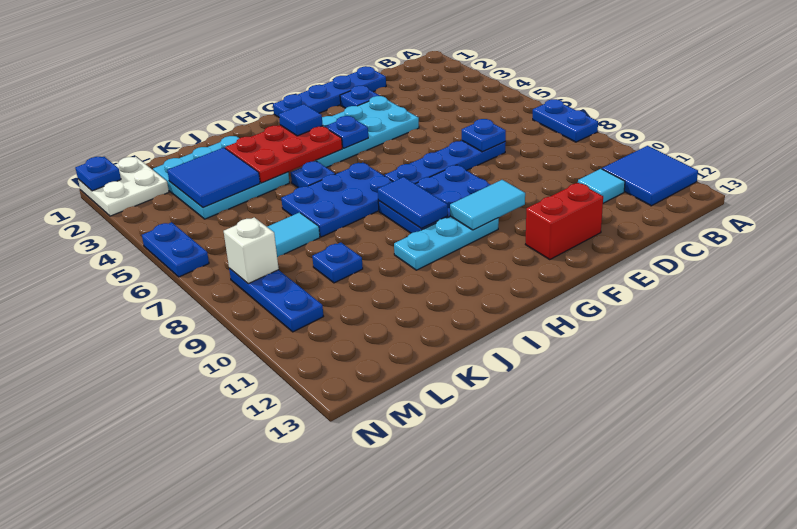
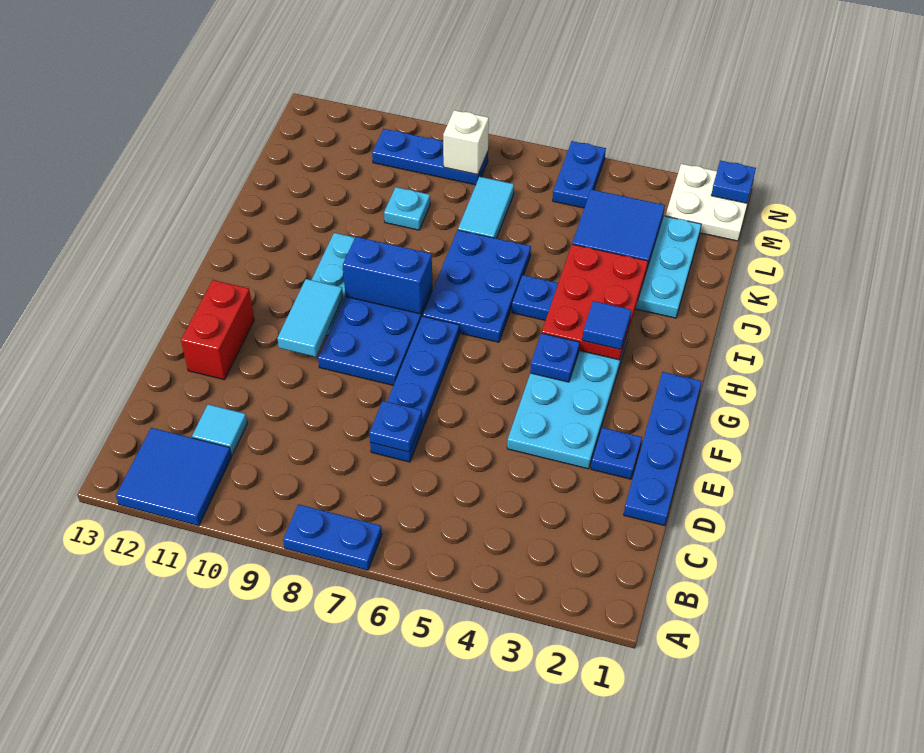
blue tile H8:H9 level 2 -> blue brick H8:H9 level 2
blue plate K9 level 1 -> cyan plate K9 level 1
blue plate N5:N6 level 1 -> blue plate M5:N5 level 1

